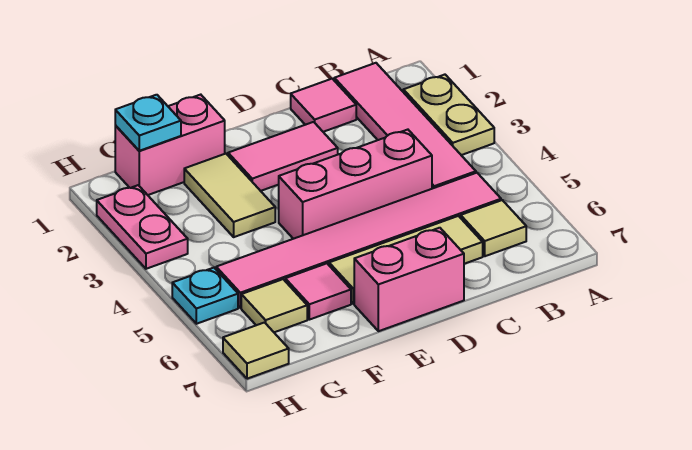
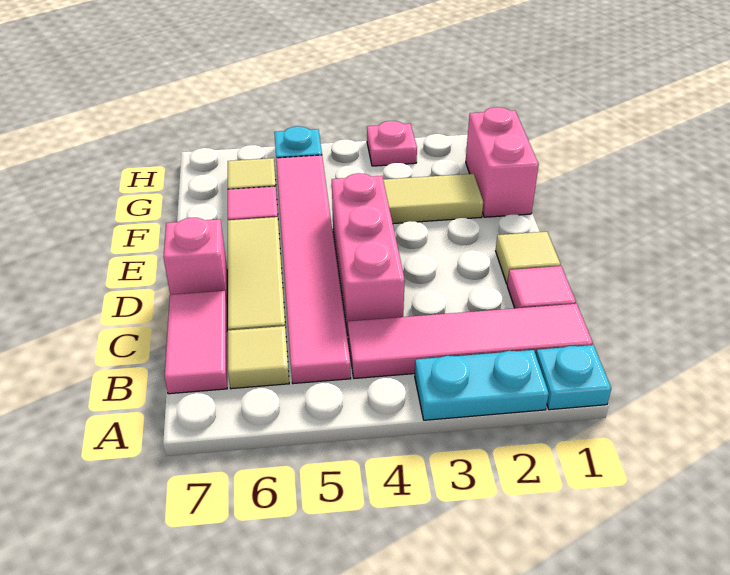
tan plate A2:A3 level 1 -> cyan plate A2:A3 level 1
pink tile D2:E2 level 1 -> pink tile B7:C7 level 1
pink brick D7:E7 level 1 -> pink brick D7 level 1
cyan plate G1 level 2 -> cyan plate A1 level 1
pink plate H2:H3 level 1 -> pink plate H3 level 1
tan tile H7 level 1 -> tan tile D1 level 1

